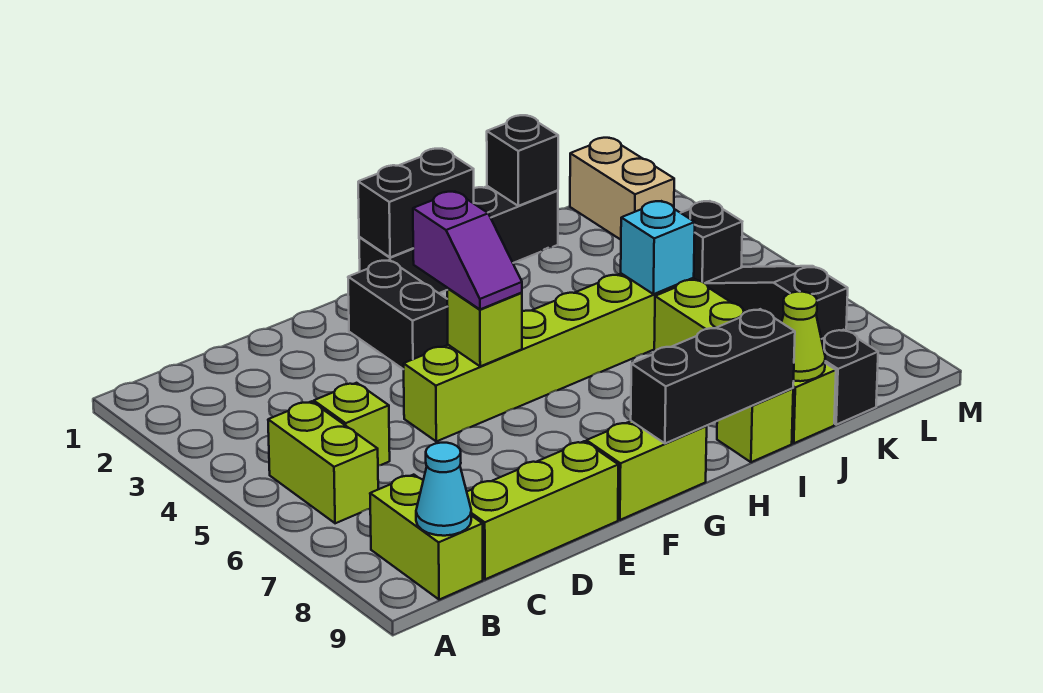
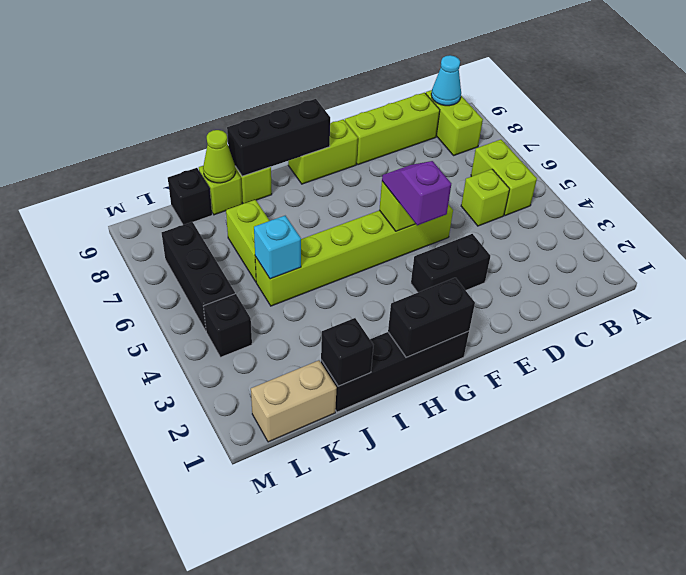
black brick F2:F3 level 1 -> black brick E3:F3 level 1
tan brick L1:L2 level 1 -> tan brick K1:L1 level 1
black slope L5:L7 level 1 top 7 -> black brick L5:L7 level 1

